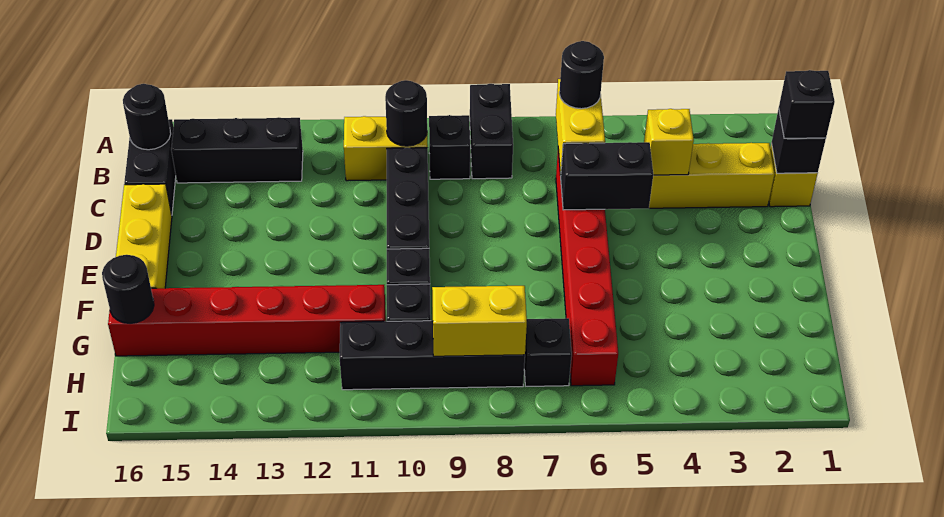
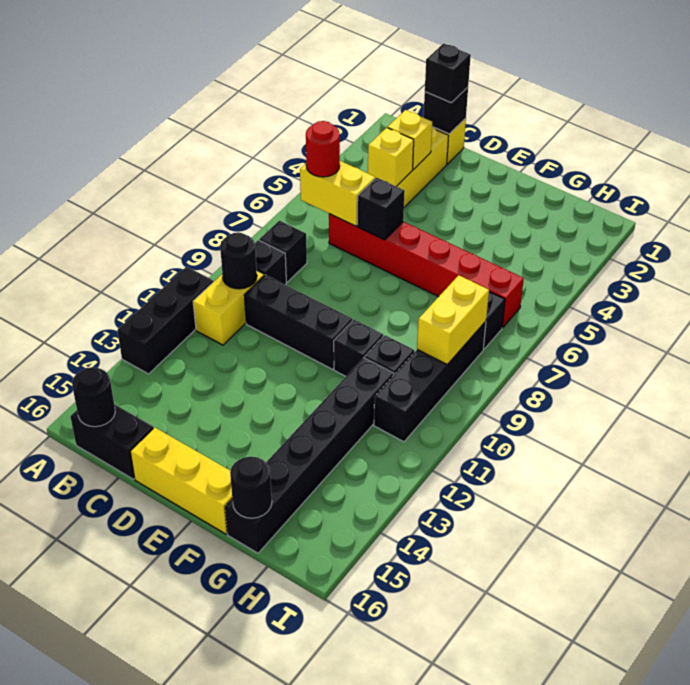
black brick A8:B8 level 1 -> black brick B8 level 1
black round brick B6 level 3 -> red round brick B6 level 3
black brick B13:B15 level 1 -> black brick A11:A13 level 1
none -> yellow brick C3 level 2
black brick D5:D6 level 2 -> black brick D6 level 2
red brick G11:G16 level 1 -> black brick G11:G16 level 1

